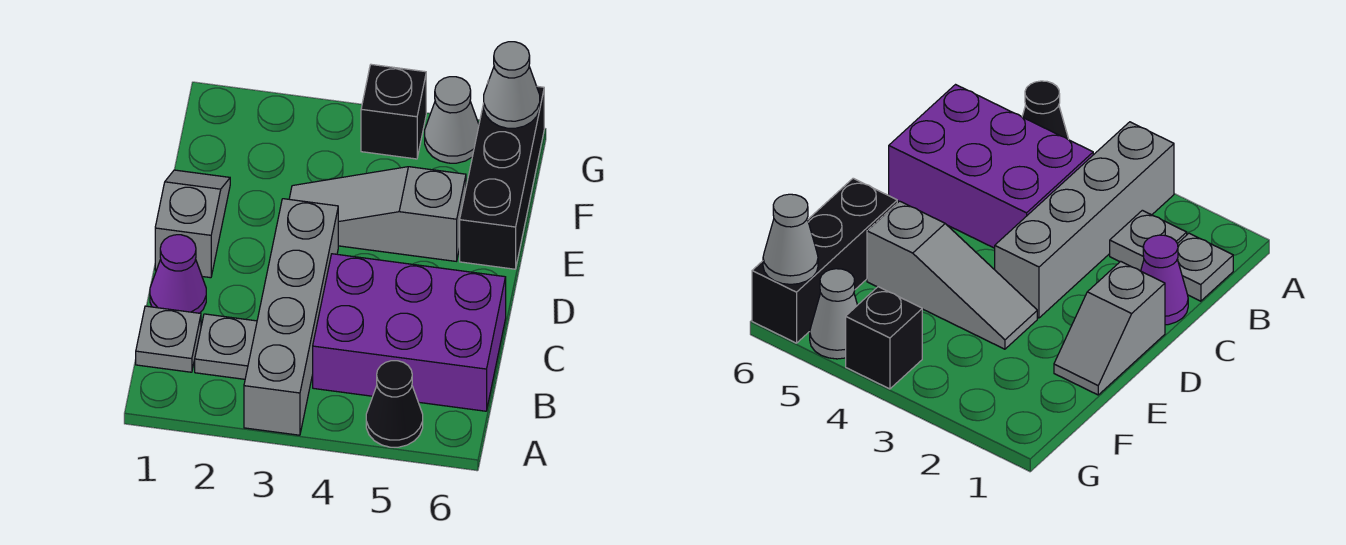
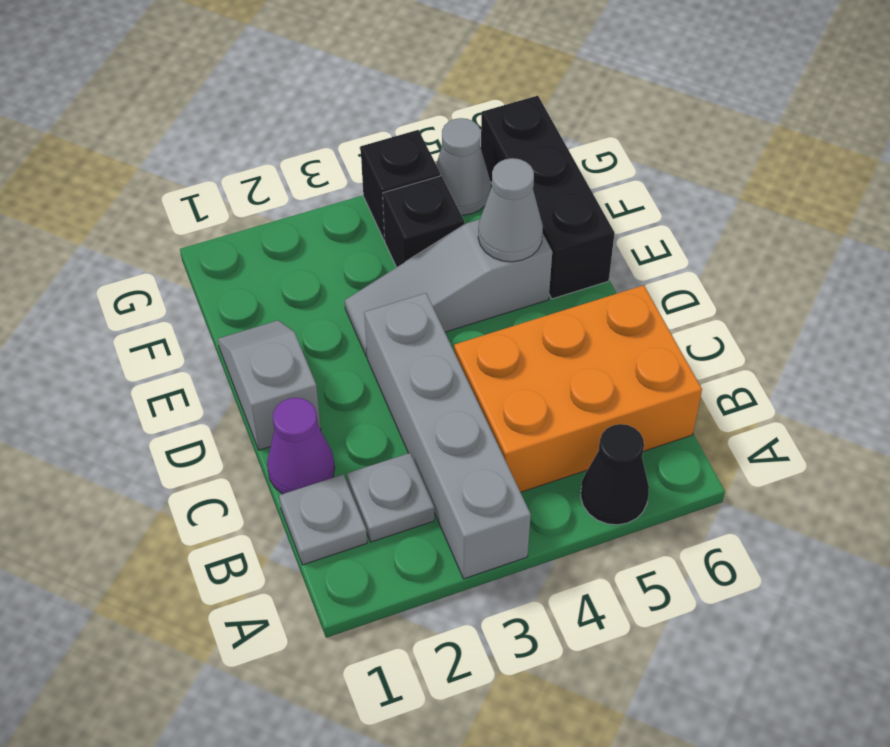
purple brick B4:C6 level 1 -> orange brick B4:C6 level 1
none -> black brick F4 level 1
grey cone G6 level 2 -> grey cone E5 level 2

